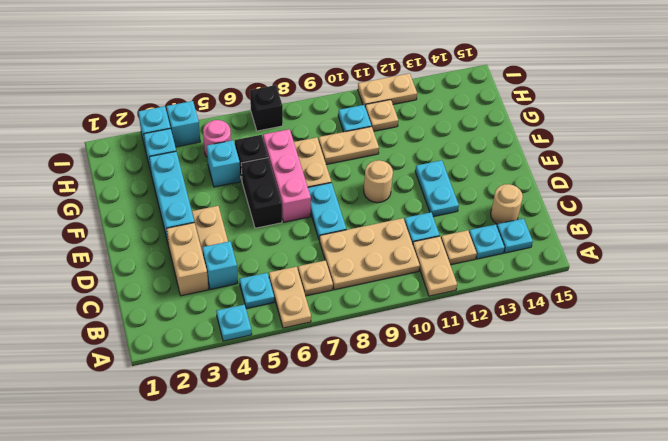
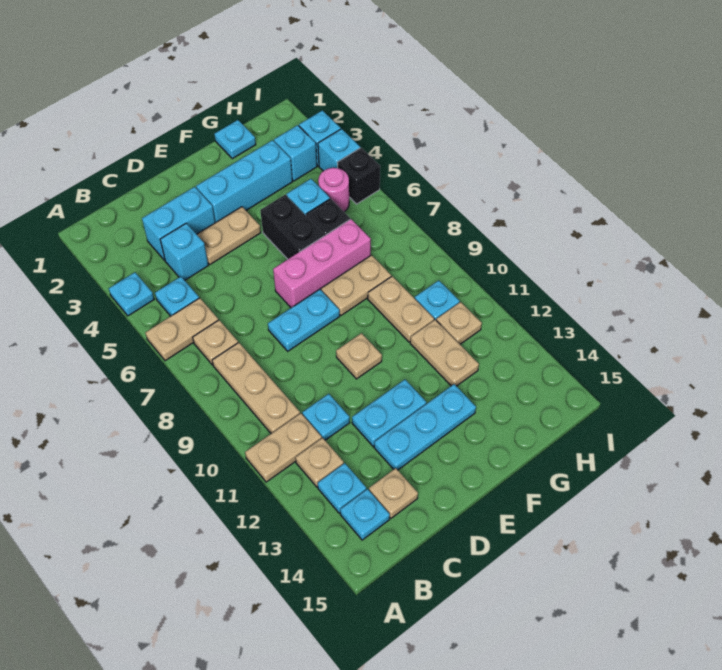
tan plate B8:C10 level 1 -> tan plate B8:B10 level 1
tan brick C3:D3 level 1 -> cyan brick C3:D3 level 1
tan round brick C14 level 1 -> tan plate C14 level 1
none -> cyan plate D13:F13 level 1
black brick E6:F6 level 1 -> black brick F5:F6 level 1
tan round brick E10 level 1 -> tan plate E10 level 1
none -> cyan plate G1 level 1
black brick I7 level 1 -> black brick I5 level 1
tan plate I11:I12 level 1 -> tan plate G11:G12 level 1

